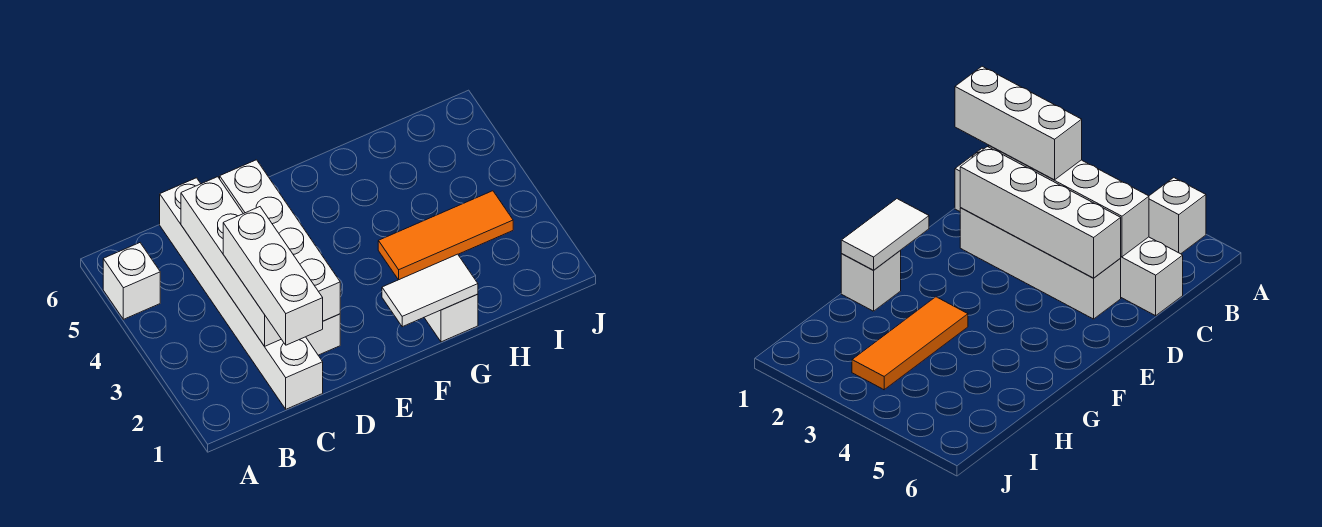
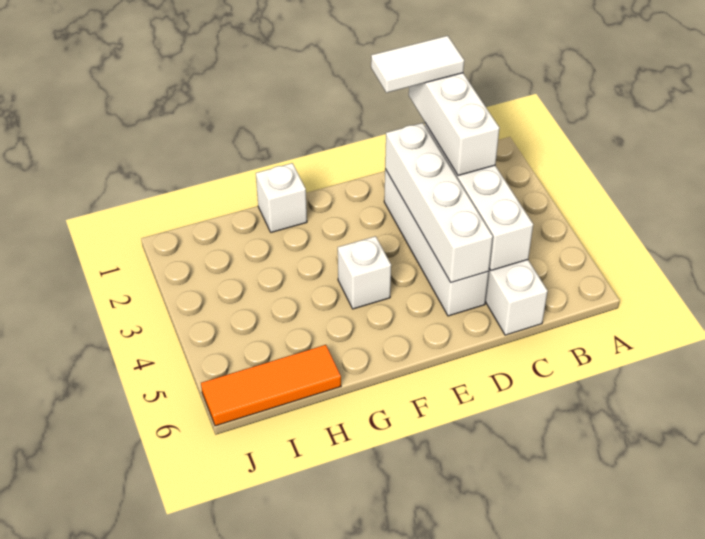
white brick A5 level 1 -> white brick F4 level 1
white tile F1:G1 level 2 -> white tile C1:D1 level 4
orange tile G3:I3 level 1 -> orange tile H6:J6 level 1

